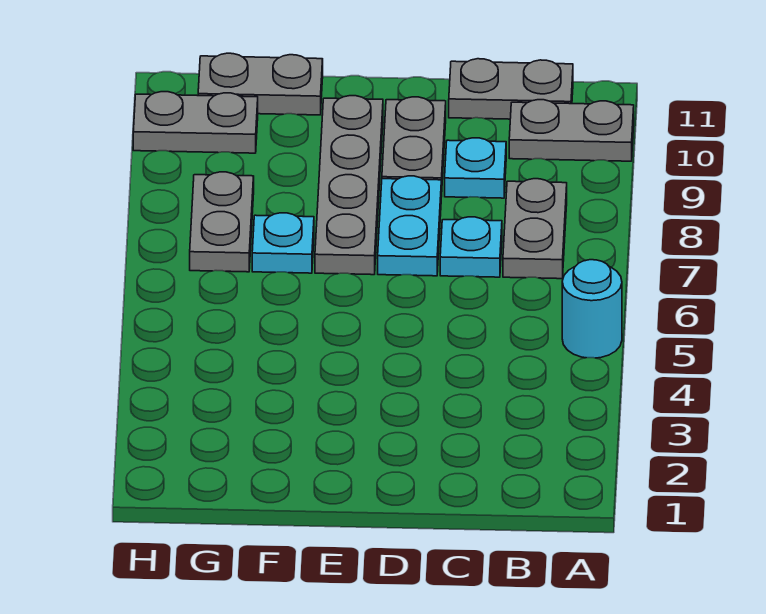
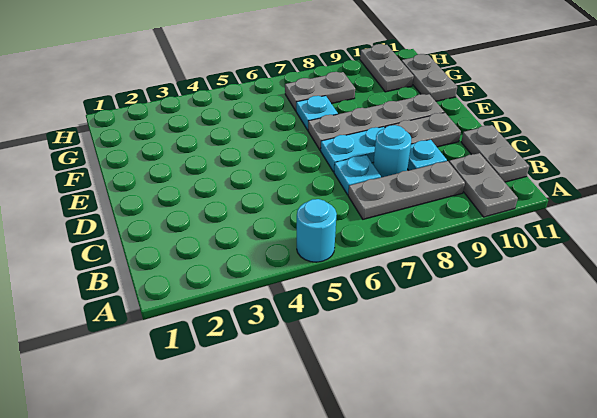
grey plate B7:B8 level 1 -> grey plate B7:B9 level 1
none -> cyan round brick C8 level 1

